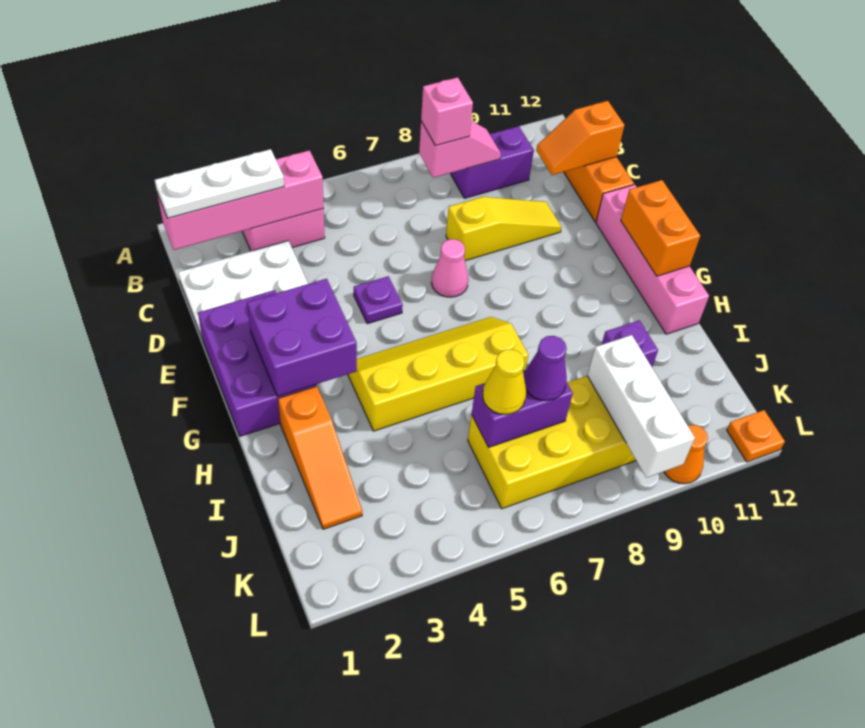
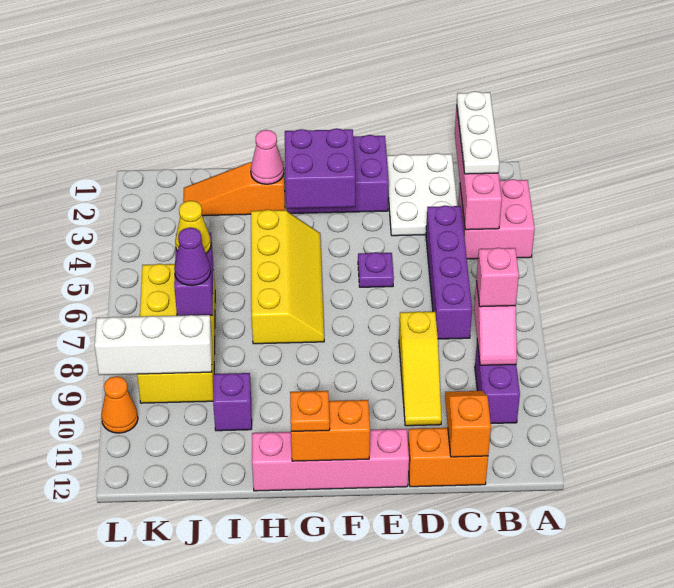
none -> purple brick C4:C7 level 1
pink cone E7 level 1 -> pink cone H2 level 2
orange plate L12 level 1 -> orange plate G12 level 3

